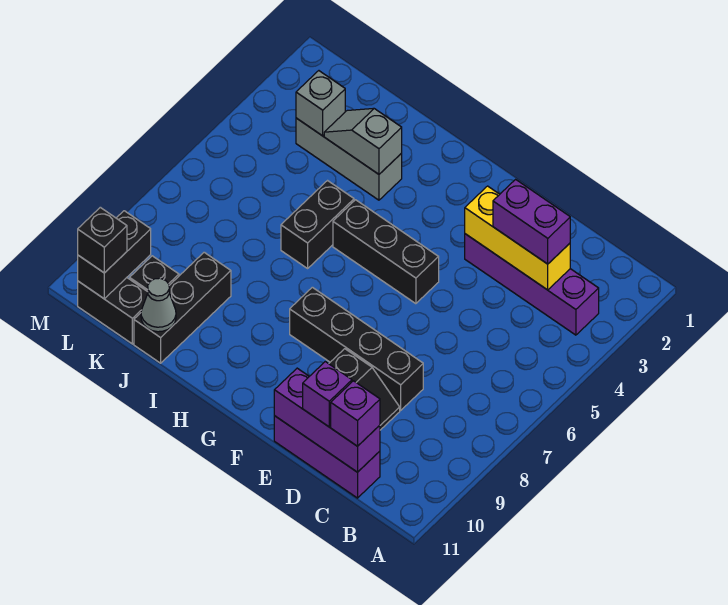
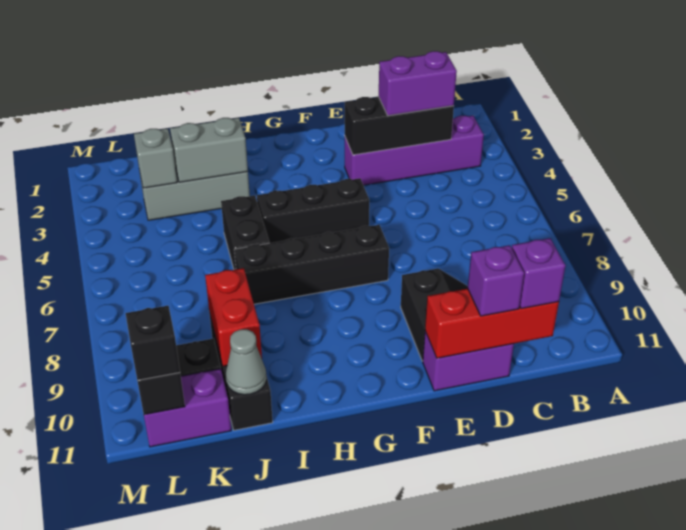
yellow brick C3:E3 level 2 -> black brick C3:E3 level 2
purple brick C11:E11 level 1 -> purple brick D11:E11 level 1
purple brick C11:E11 level 2 -> red brick C11:E11 level 2
black brick D8:G8 level 1 -> black brick F7:I7 level 1
grey slope I3:J3 level 2 top I -> grey brick I3:J3 level 2
none -> red brick J9:J10 level 2
black brick K11:L11 level 1 -> purple brick K11:L11 level 1

